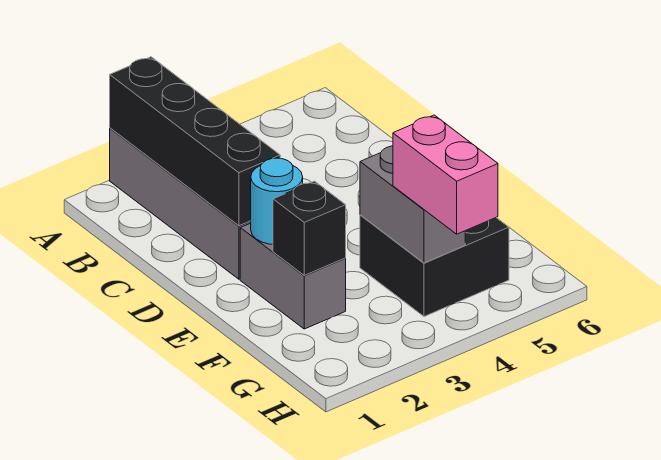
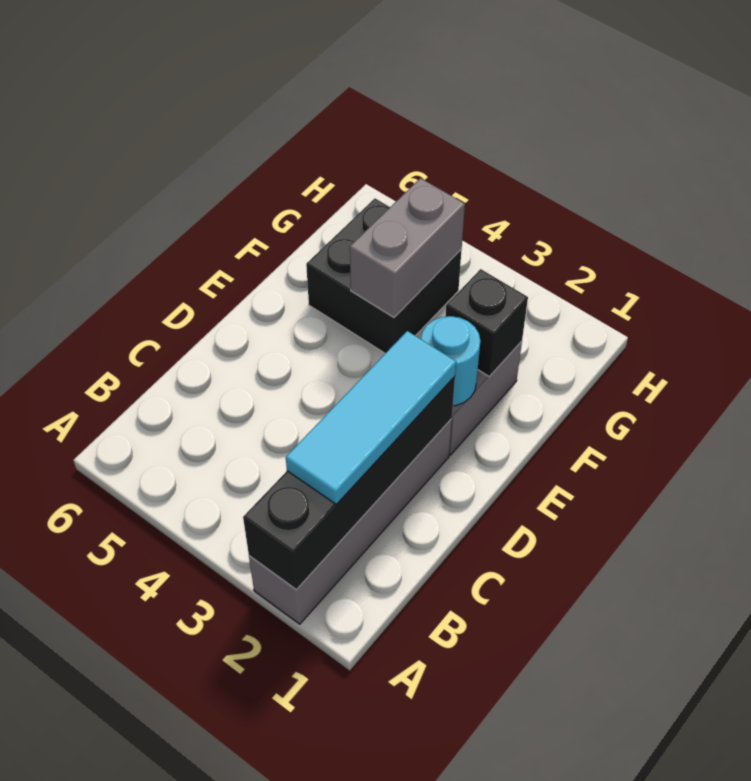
none -> cyan tile B2:D2 level 3
pink brick G4:H4 level 3 -> none

